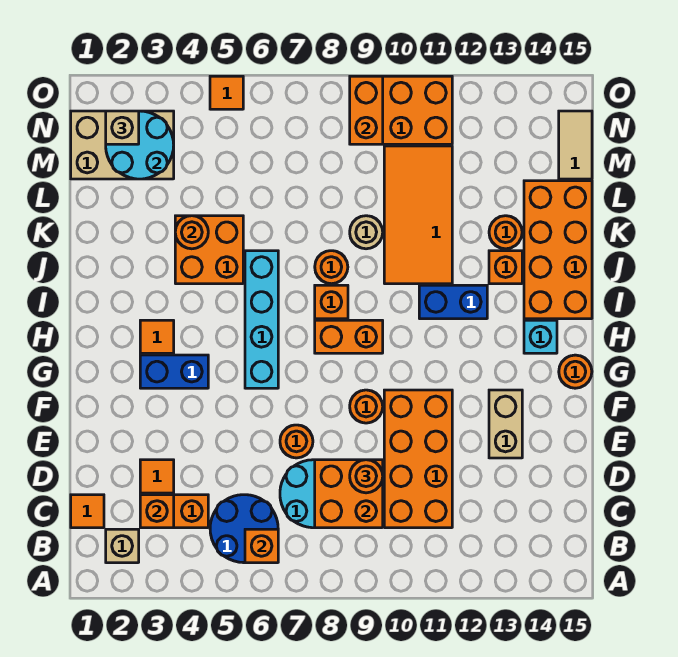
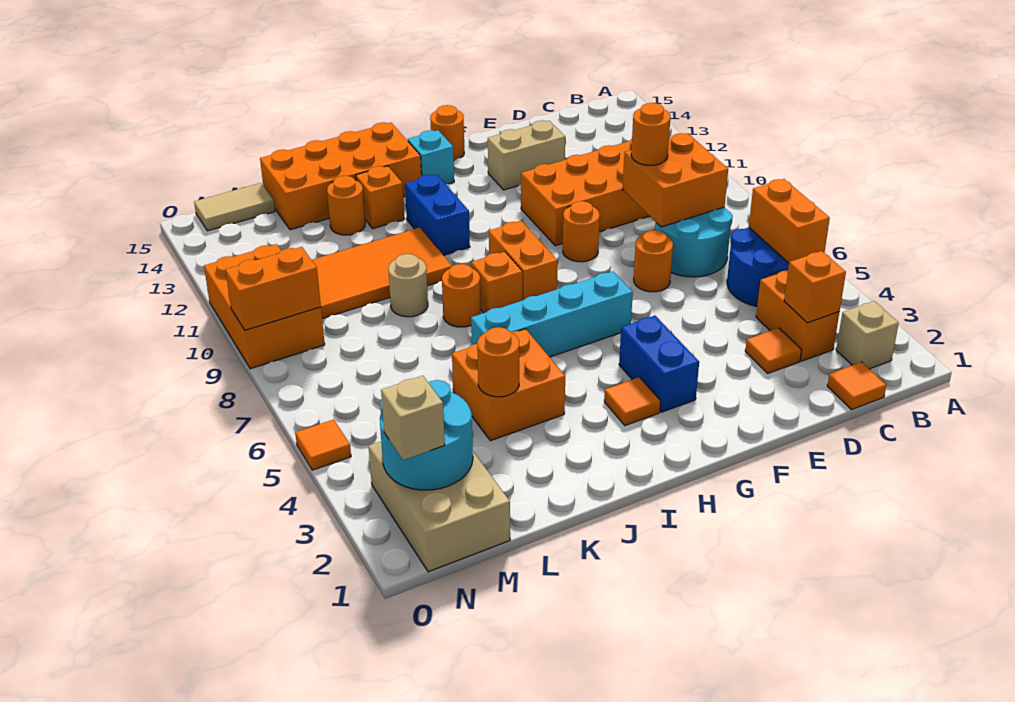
orange brick B6 level 2 -> orange brick B5:B6 level 2

